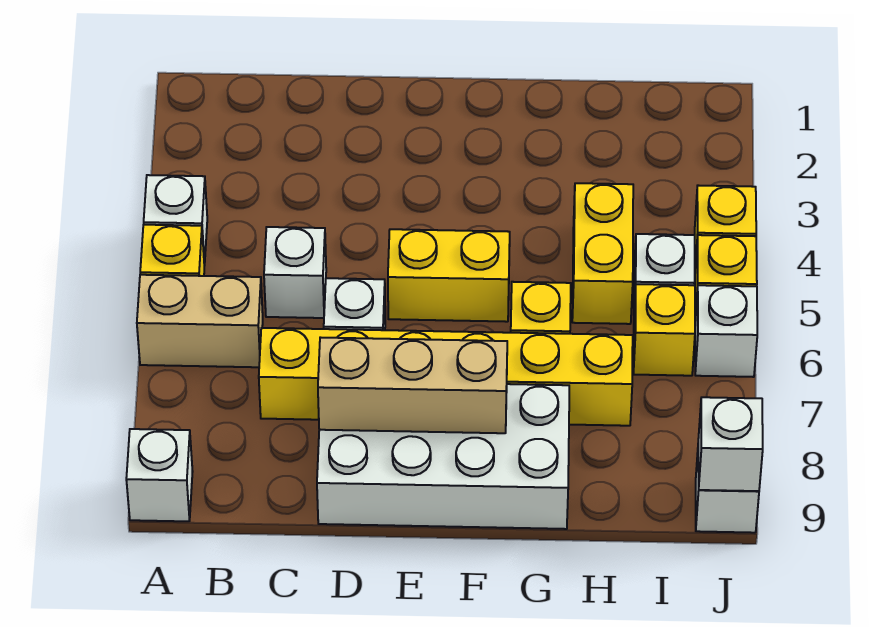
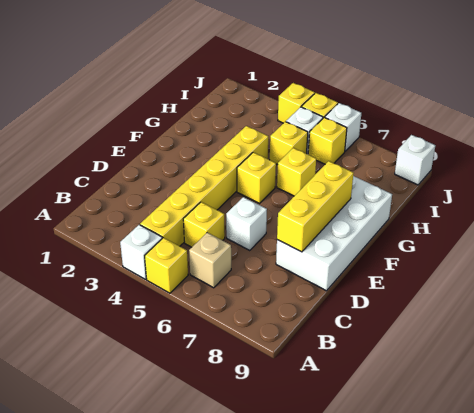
tan brick A6:B6 level 1 -> tan brick B6 level 1
white brick A9 level 1 -> none
white brick C5 level 1 -> yellow brick C5 level 1
yellow brick C7:H7 level 1 -> yellow brick B4:G4 level 1
tan brick D8:F8 level 2 -> yellow brick D8:F8 level 2
yellow brick E5:F5 level 1 -> yellow brick F5 level 1
yellow brick H4:H5 level 1 -> yellow brick H5 level 1
white brick J9 level 2 -> none

